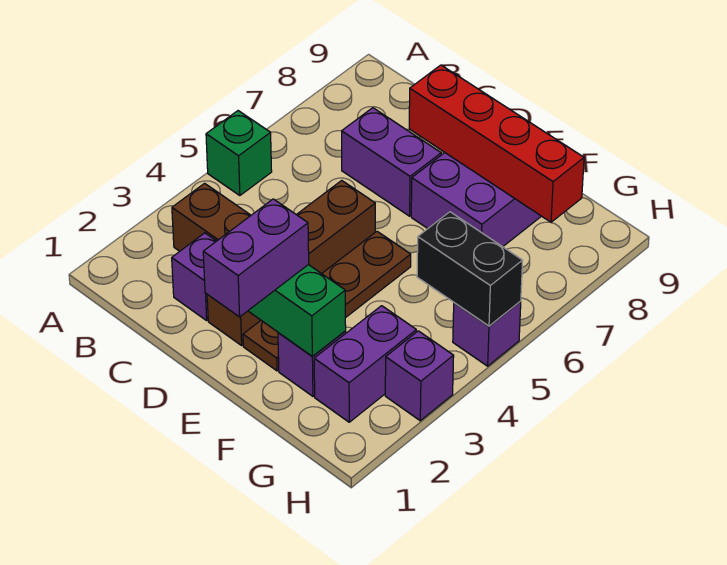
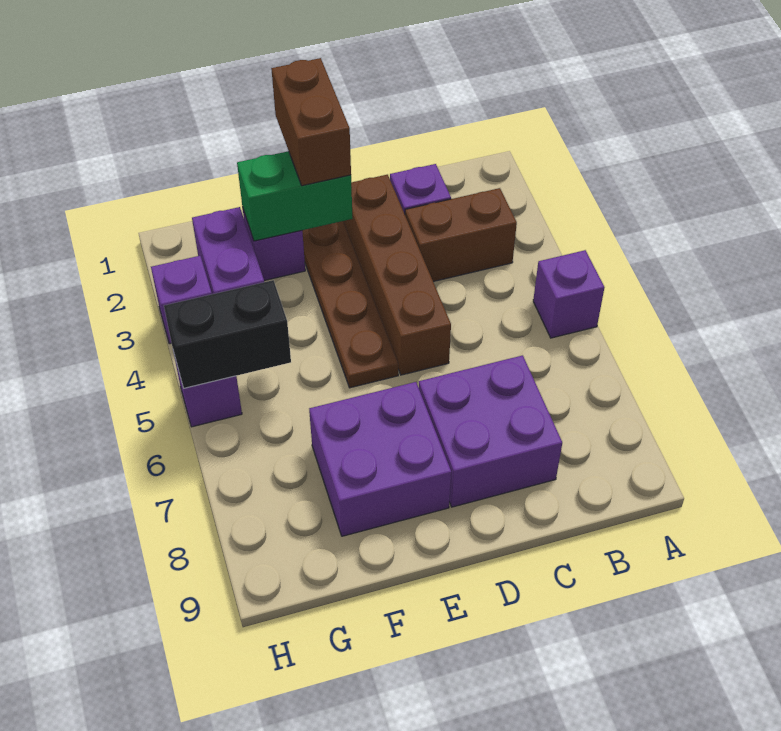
green brick A5 level 1 -> purple brick A5 level 1
purple brick C7:D7 level 1 -> purple brick C7:D8 level 1
red brick D8:G8 level 2 -> none
purple brick E1:E2 level 3 -> brown brick E1:E2 level 3

